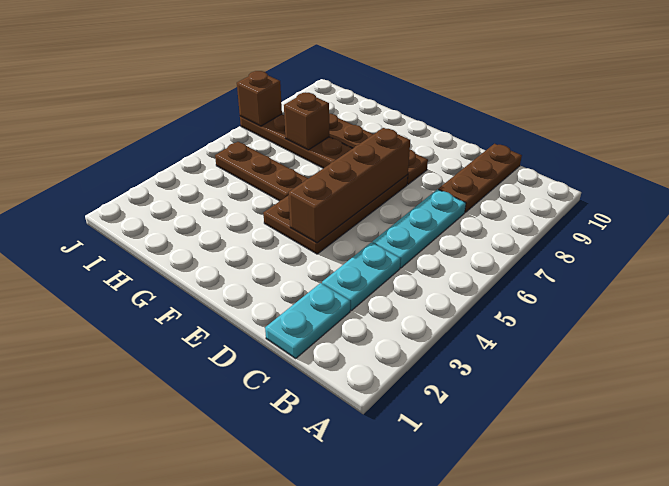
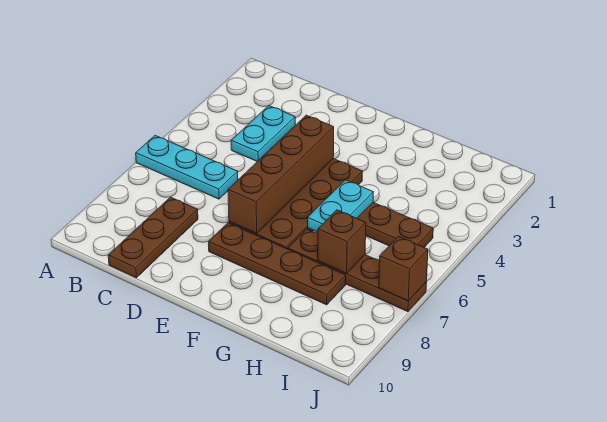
cyan plate C1:C2 level 1 -> cyan plate G5:G6 level 2
cyan plate C5:C7 level 1 -> cyan plate A6:C6 level 1

